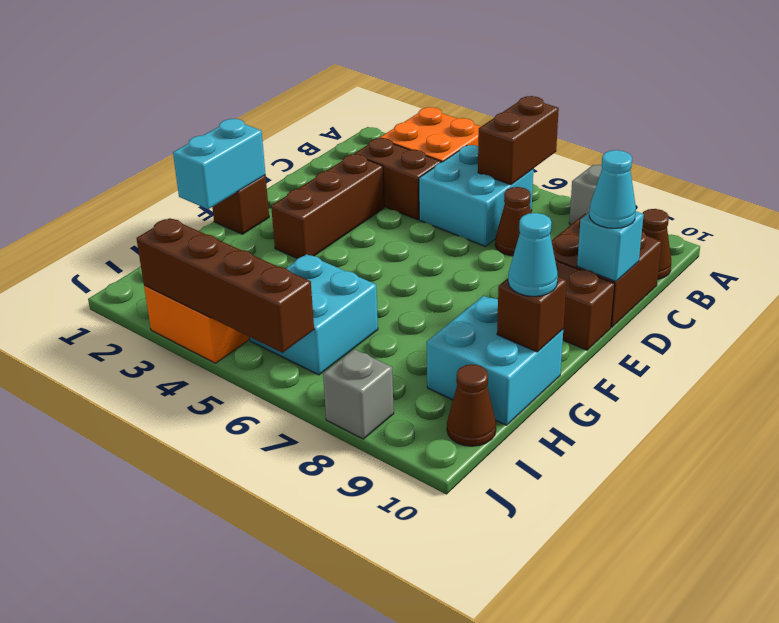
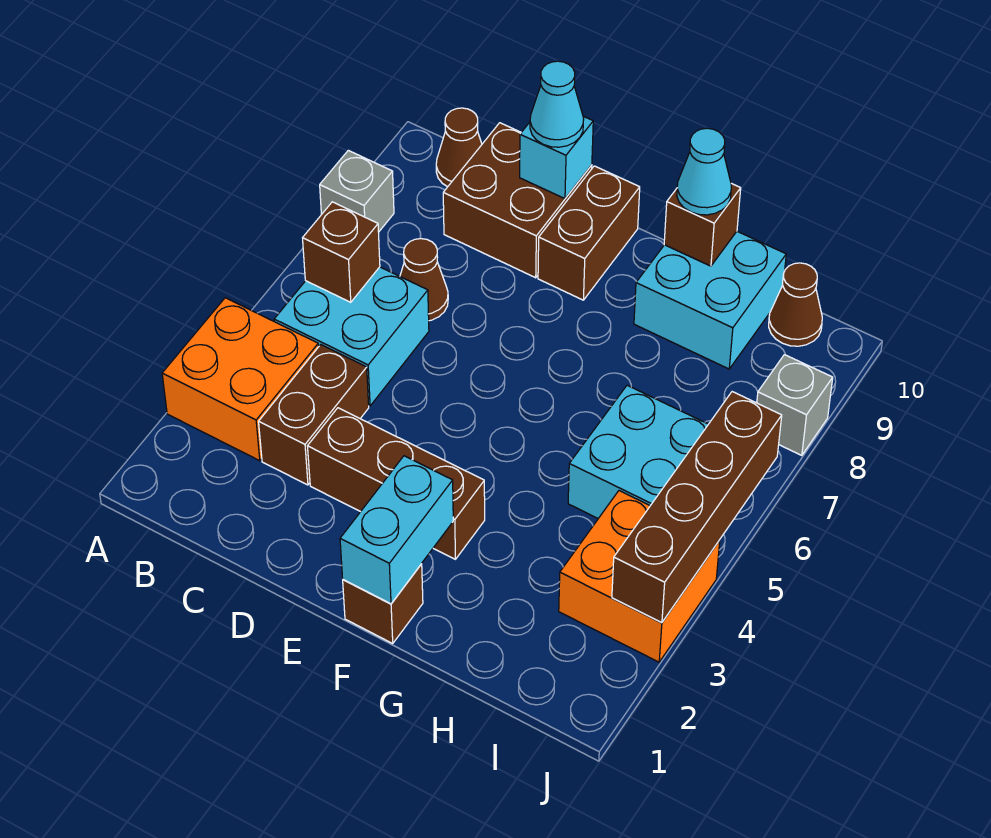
brown brick A6:B6 level 2 -> brown brick B6 level 2
cyan brick F1:G1 level 2 -> cyan brick F1:F2 level 2

